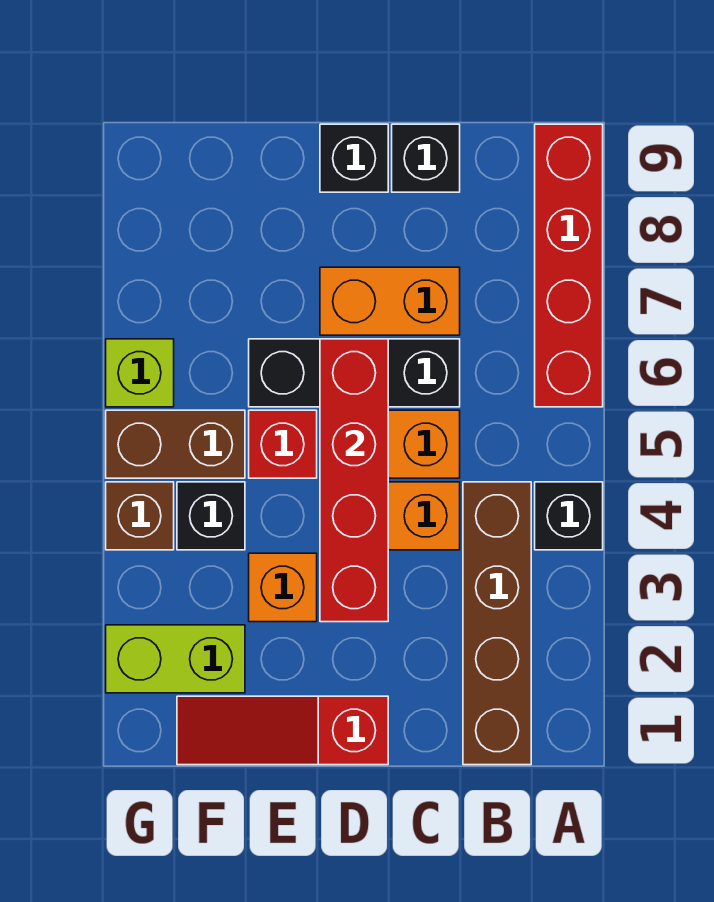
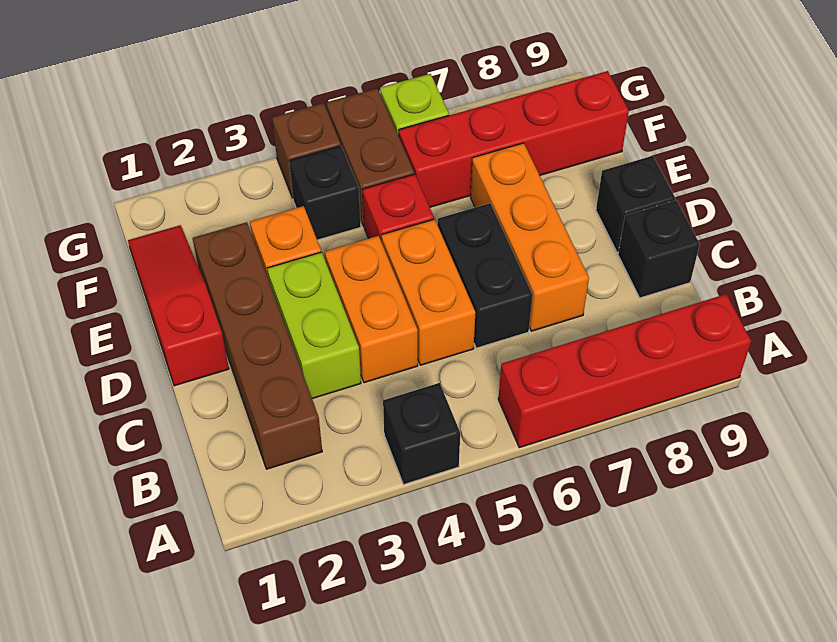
brown brick B1:B4 level 1 -> brown brick B2:E2 level 1
black brick C6:E6 level 1 -> black brick C6:D6 level 1
orange brick C7:D7 level 1 -> orange brick C7:E7 level 1
red brick D3:D6 level 2 -> red brick F6:F9 level 1
lime brick F2:G2 level 1 -> lime brick C3:D3 level 1

